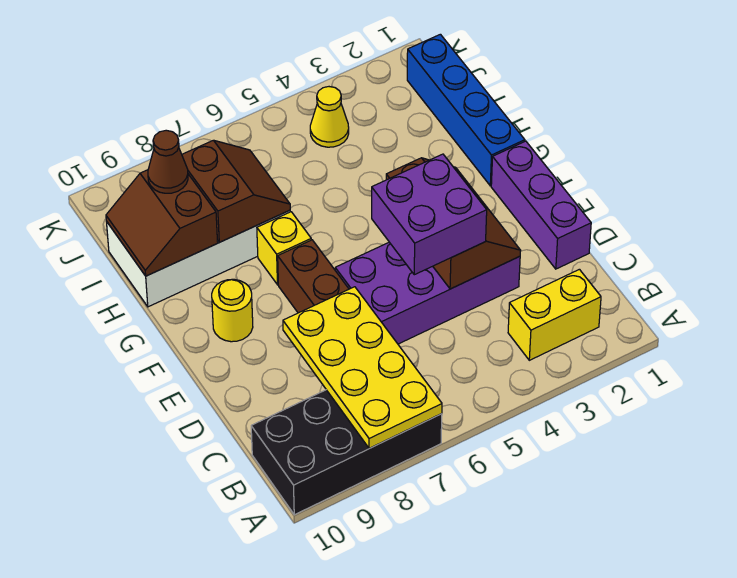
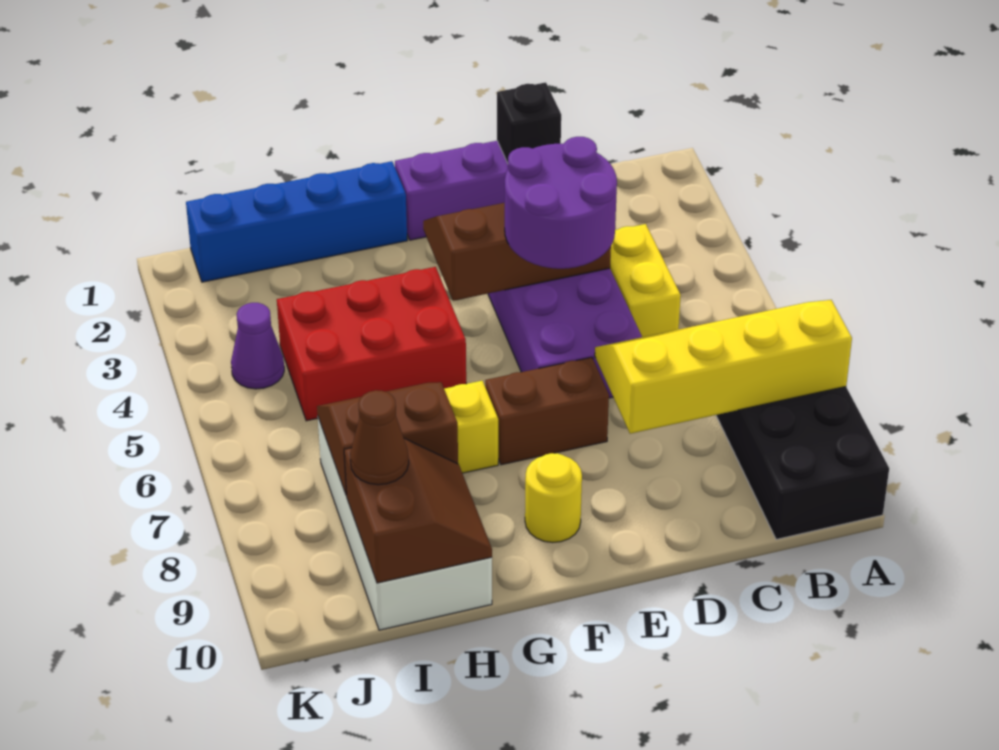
yellow plate A7:D8 level 2 -> yellow slope A7:D8 level 2 top 8
yellow brick B2:B3 level 1 -> yellow brick C4:C5 level 1
none -> black brick D1 level 2
purple brick D4:E5 level 3 -> purple round brick D4:E5 level 3
none -> red brick G4:I5 level 1
brown slope H9:I10 level 2 top 9 -> brown slope H9:I10 level 2 top I
yellow cone J4 level 1 -> purple cone J4 level 1

